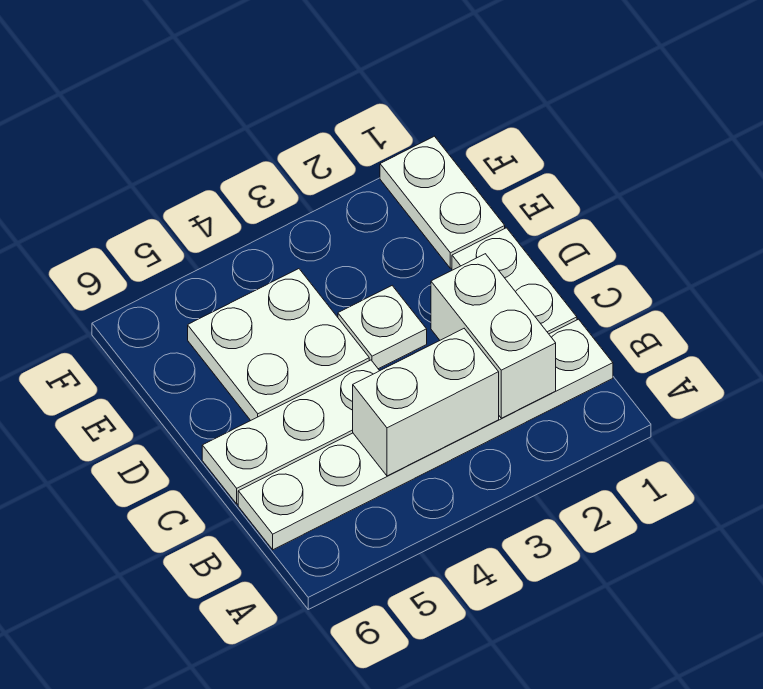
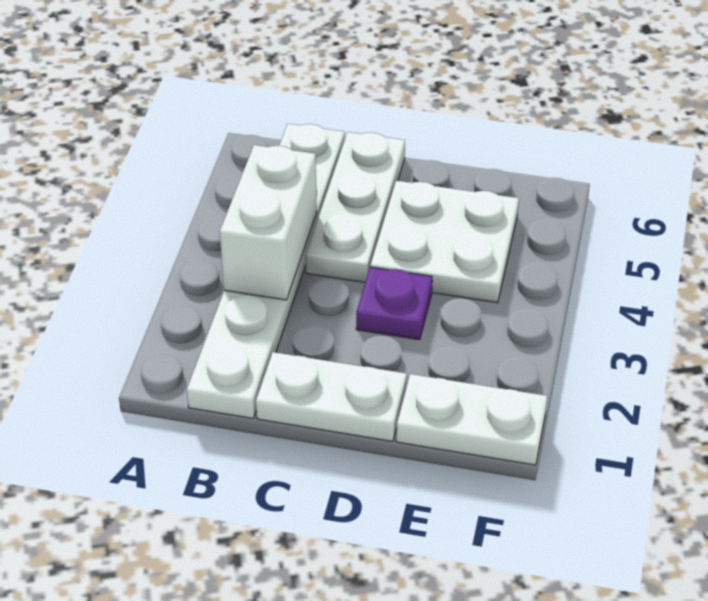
white brick B2:C2 level 2 -> none
white plate D3 level 1 -> purple plate D3 level 1

